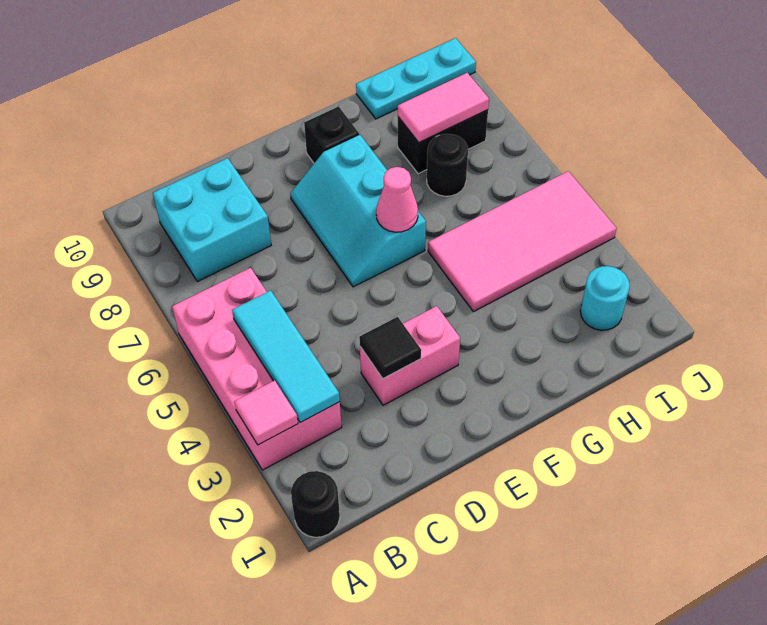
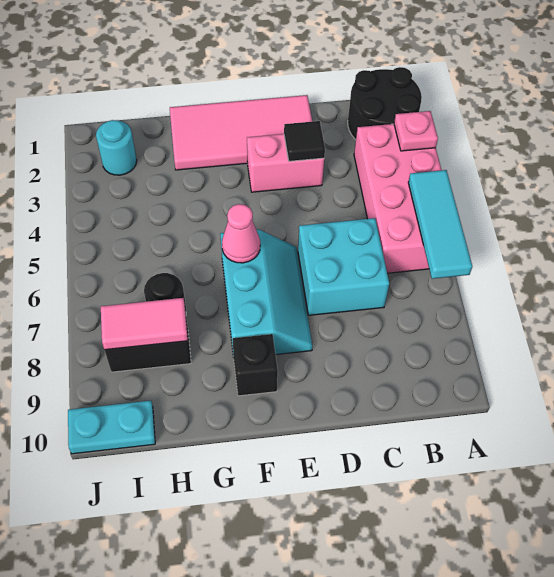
black round brick A1 level 1 -> black round brick A1:B2 level 1
pink tile A3 level 2 -> pink plate A3 level 2
cyan tile B3:B5 level 2 -> cyan tile A5:A7 level 2
cyan brick B8:C9 level 1 -> cyan brick C6:D7 level 1
pink tile G4:J5 level 1 -> pink tile D1:G2 level 1
cyan plate H10:J10 level 1 -> cyan plate I10:J10 level 1

